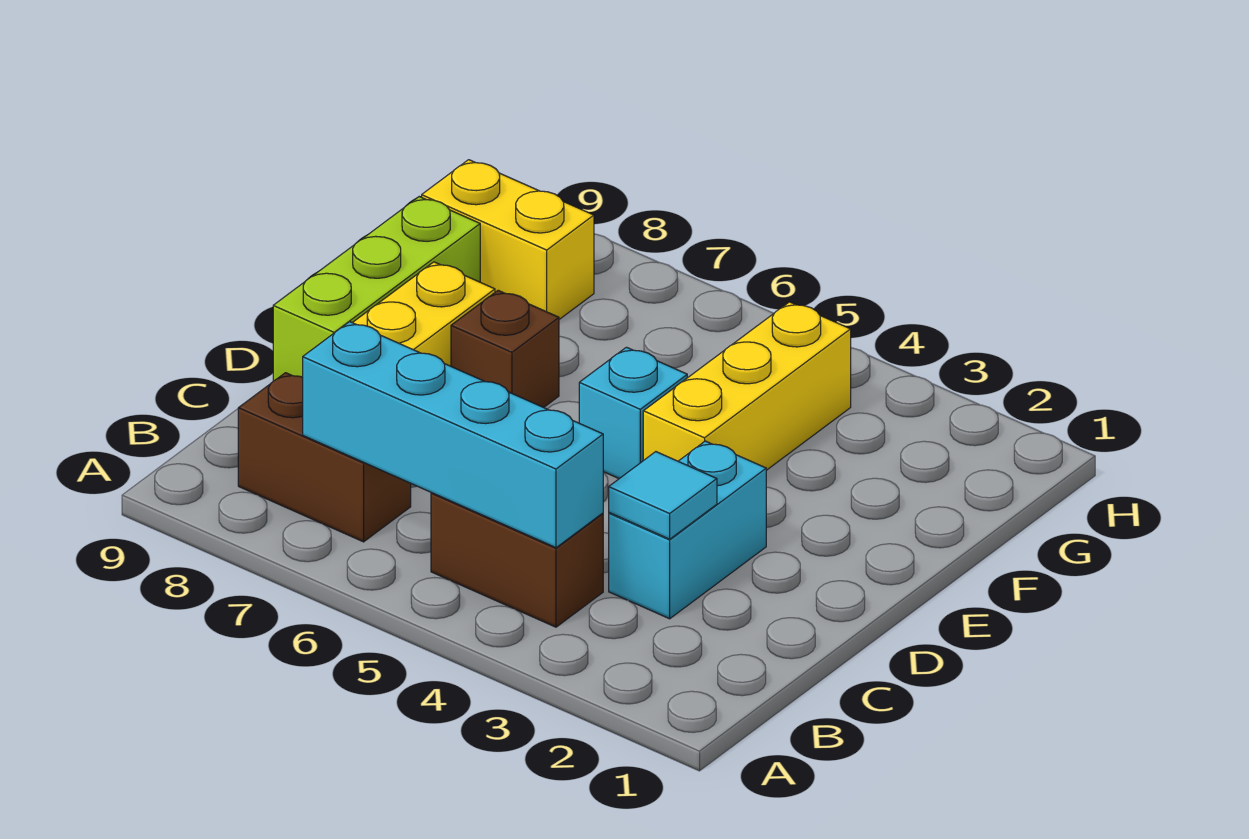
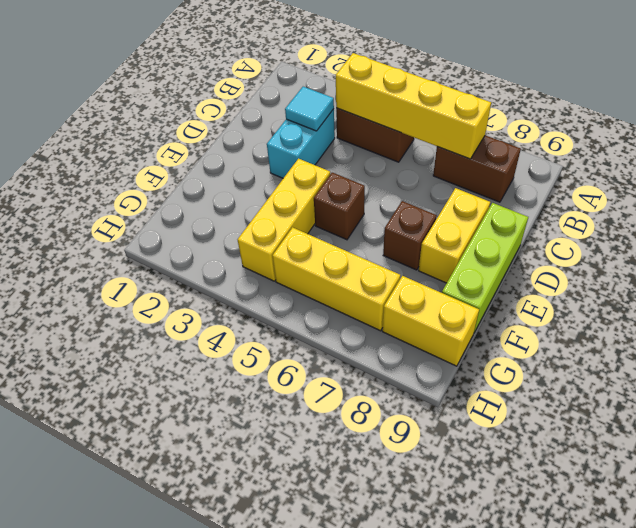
cyan brick B4:B7 level 2 -> yellow brick B4:B7 level 2
cyan brick E5 level 1 -> brown brick E5 level 1
none -> yellow brick G5:G7 level 1

